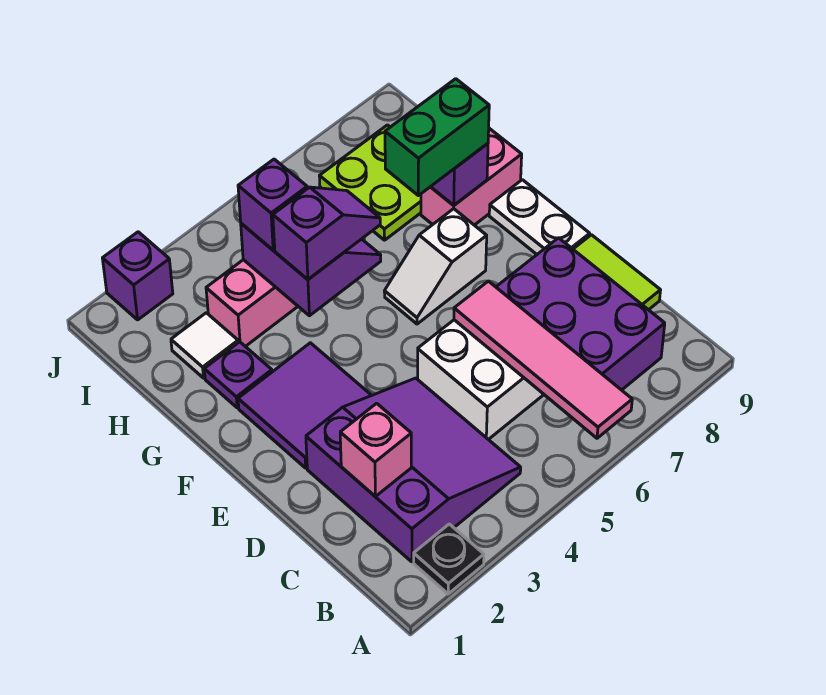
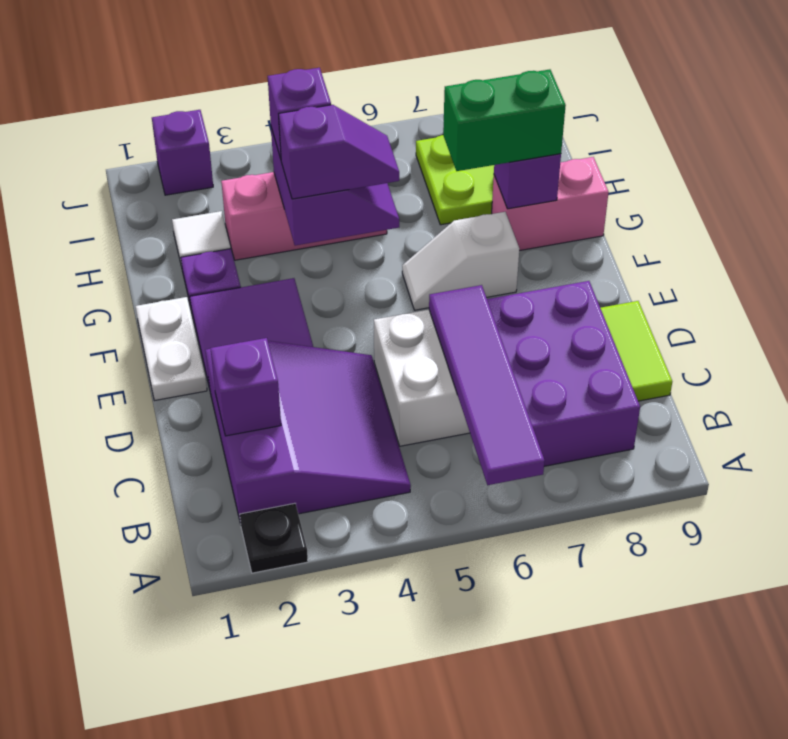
pink tile A6:D6 level 2 -> purple tile A6:D6 level 2
pink brick C2 level 2 -> purple brick C2 level 2
white plate E9:F9 level 1 -> white plate E1:F1 level 1

